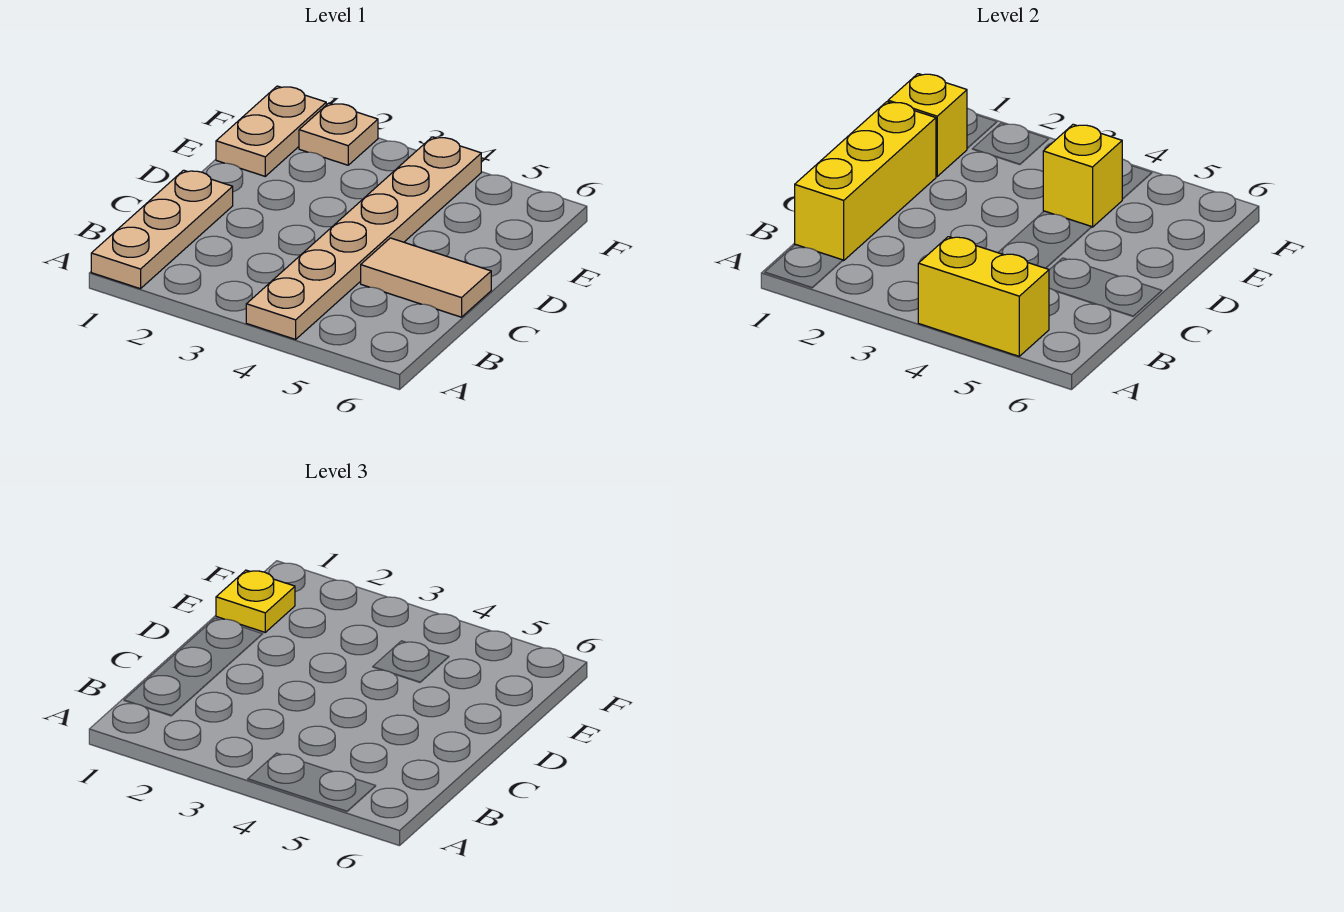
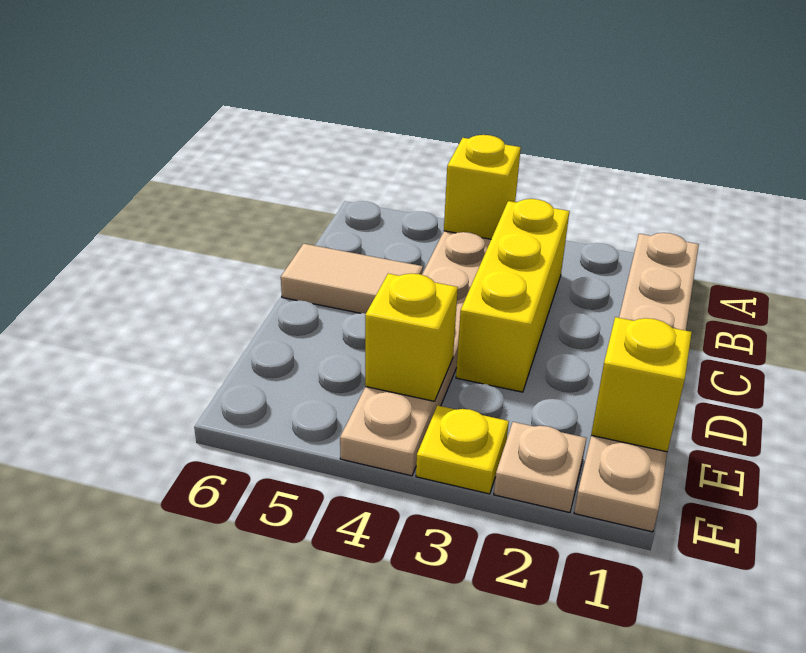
yellow brick A4:A5 level 2 -> yellow brick A4 level 2
yellow brick B1:D1 level 2 -> yellow brick B3:D3 level 1
yellow plate E1 level 3 -> yellow plate F3 level 1

